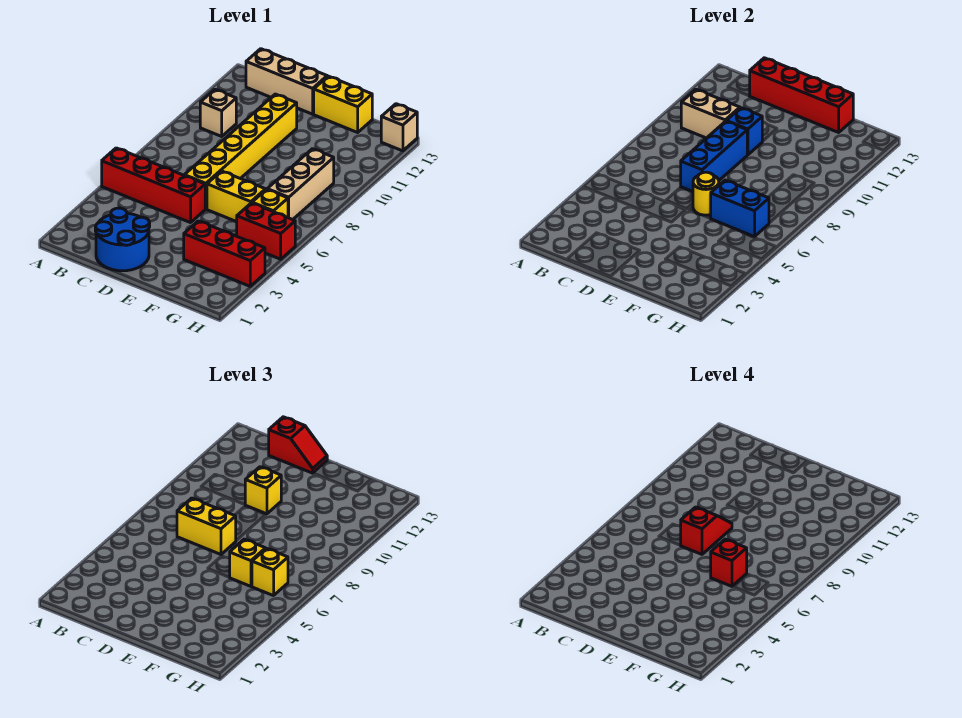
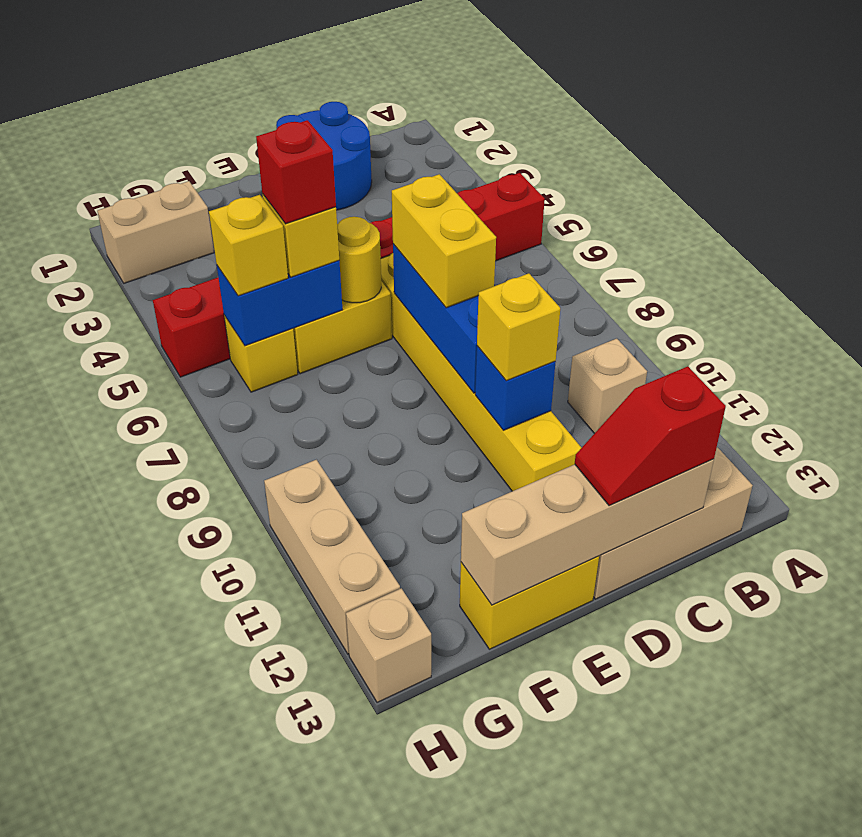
tan brick B10:C10 level 2 -> tan brick G2:H2 level 1
yellow brick C7:D7 level 3 -> yellow brick D7:D8 level 3
red brick C13:F13 level 2 -> tan brick C13:F13 level 2
red slope D7:D8 level 4 top 7 -> none
red brick F3:H3 level 1 -> none
tan brick G7:G9 level 1 -> tan brick H10:H12 level 1

